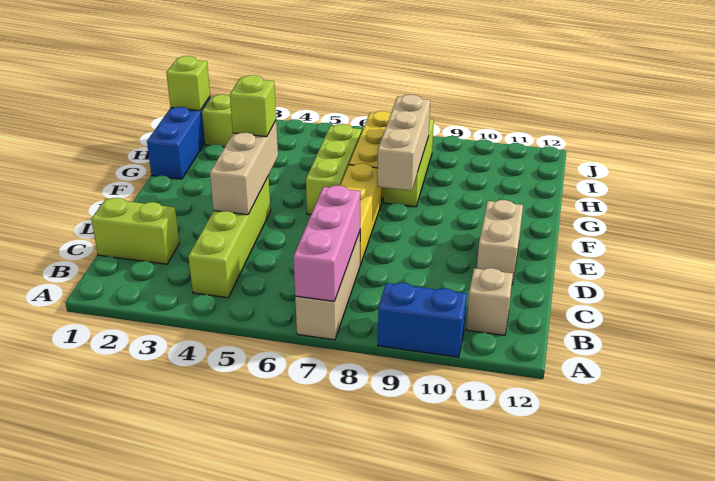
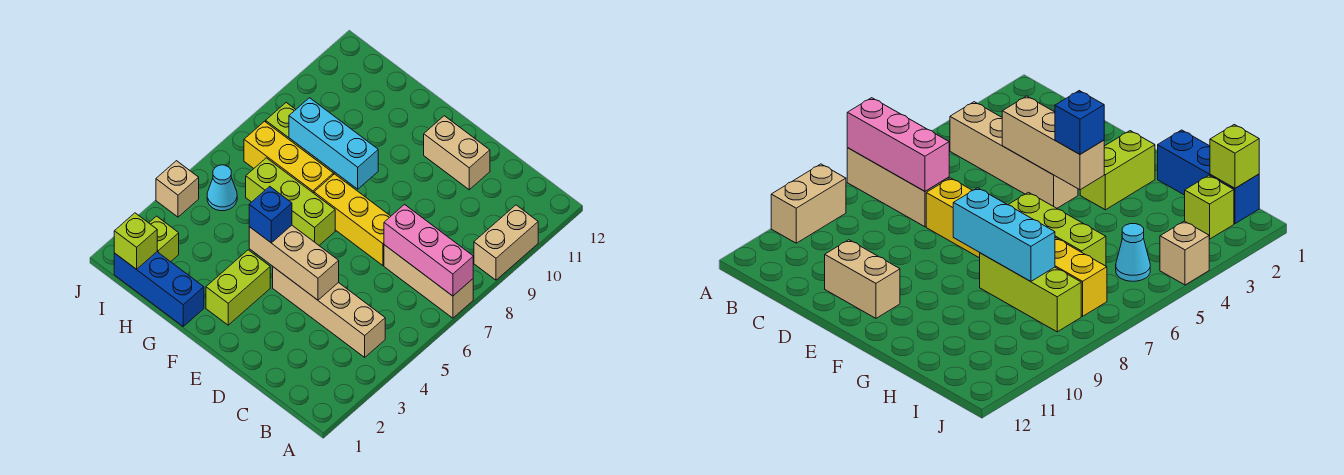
blue brick A9:A10 level 1 -> tan brick A9:A10 level 1
lime brick B4:E4 level 1 -> tan brick B4:E4 level 1
tan brick B11 level 1 -> tan brick J4 level 1
lime brick C1:C2 level 1 -> lime brick F2:F3 level 1
lime brick F4 level 3 -> blue brick F4 level 3
tan brick F8:H8 level 2 -> cyan brick F8:H8 level 2
none -> cyan cone I5 level 1

